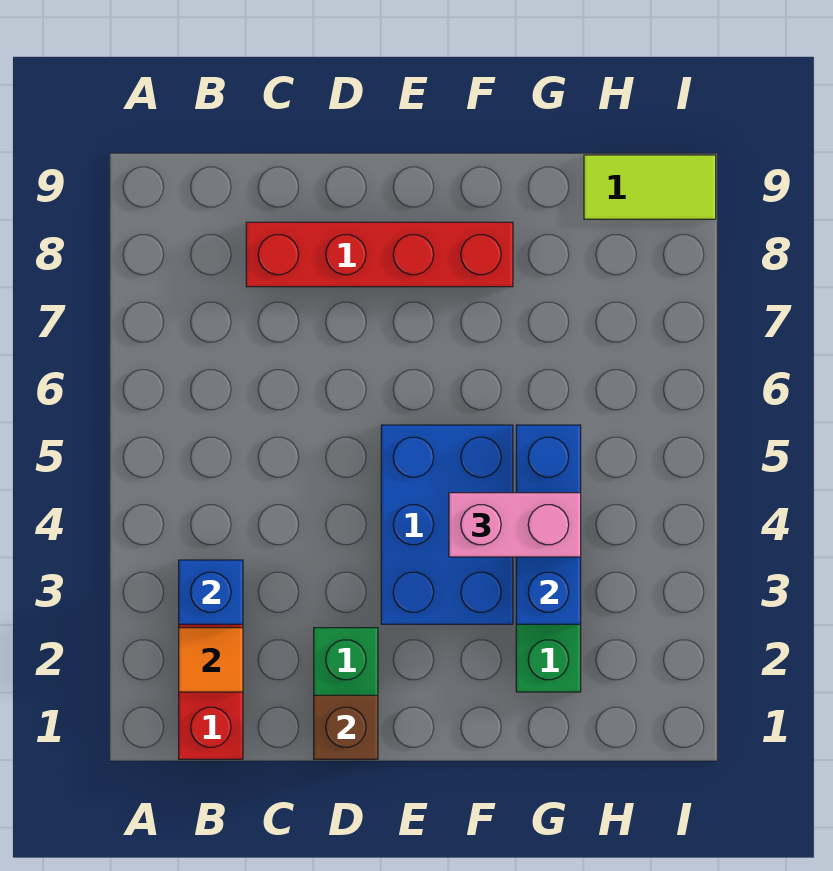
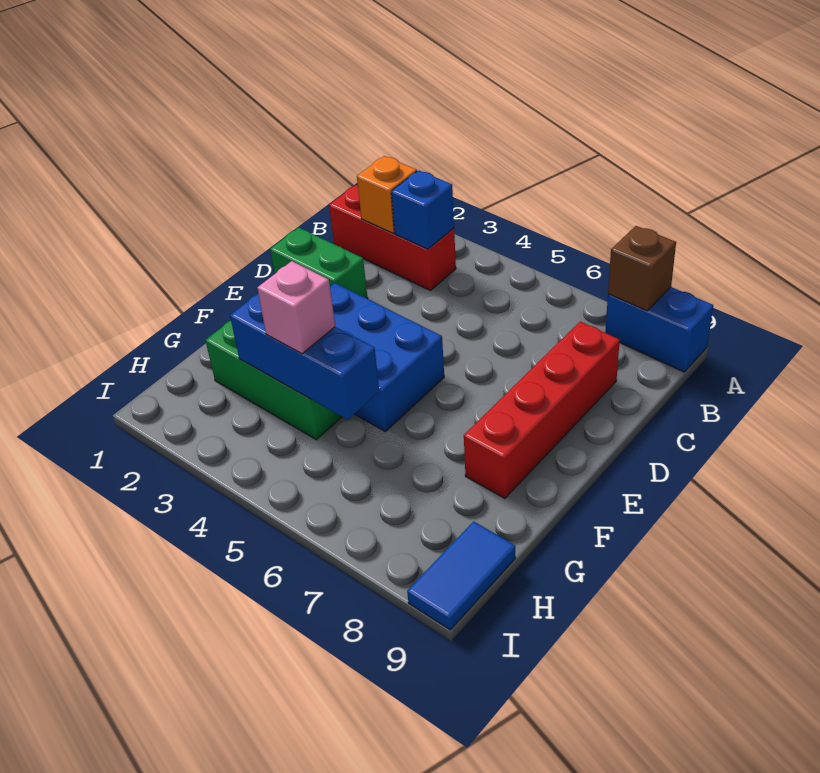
none -> blue brick A8:A9 level 1
orange tile B2 level 2 -> orange brick B2 level 2
brown brick D1 level 2 -> brown brick A8 level 2
pink brick F4:G4 level 3 -> pink brick G4 level 3
lime tile H9:I9 level 1 -> blue tile H9:I9 level 1

